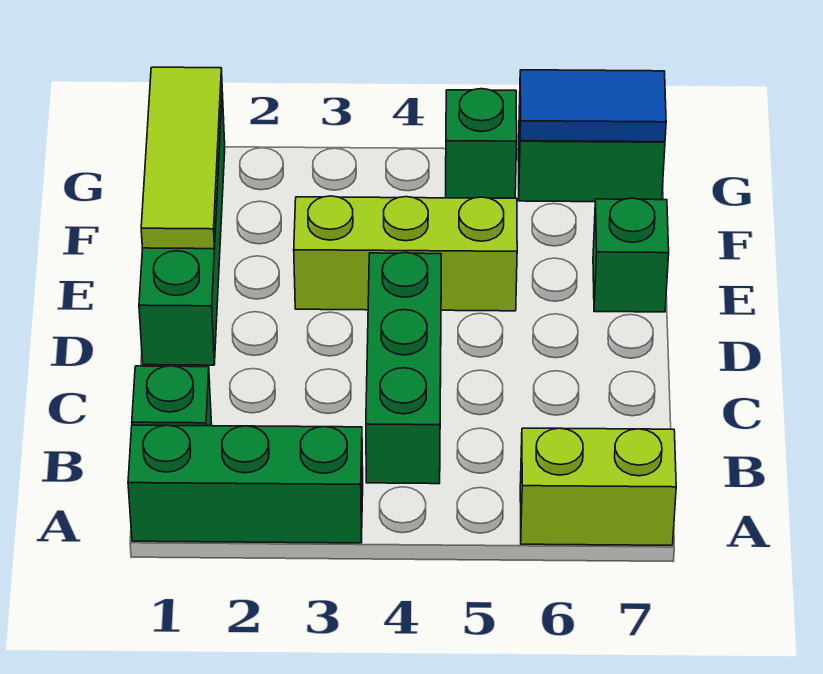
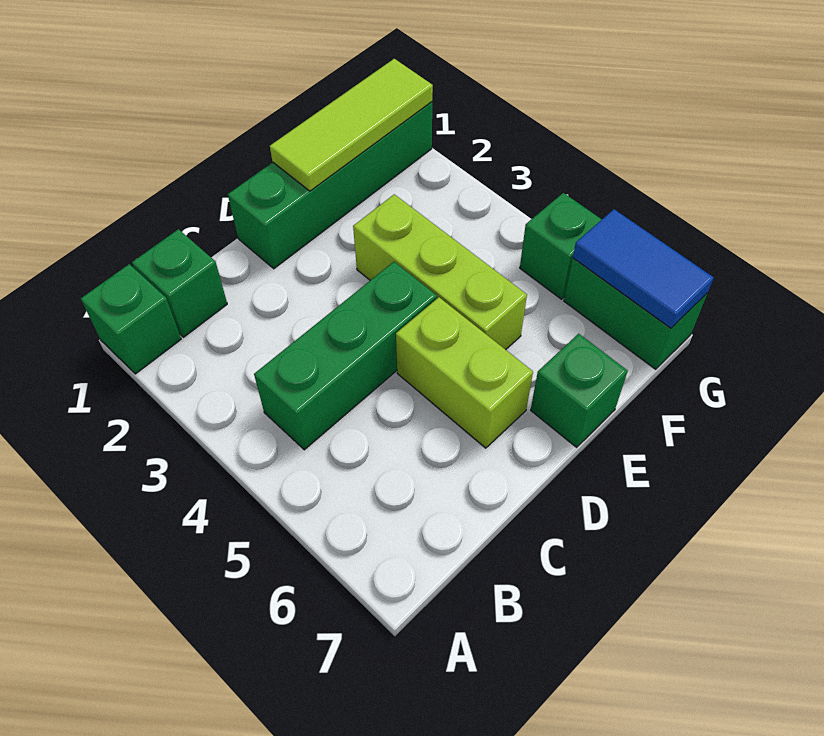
green brick A1:A3 level 1 -> green brick A1 level 1
lime brick A6:A7 level 1 -> lime brick D5:D6 level 1

